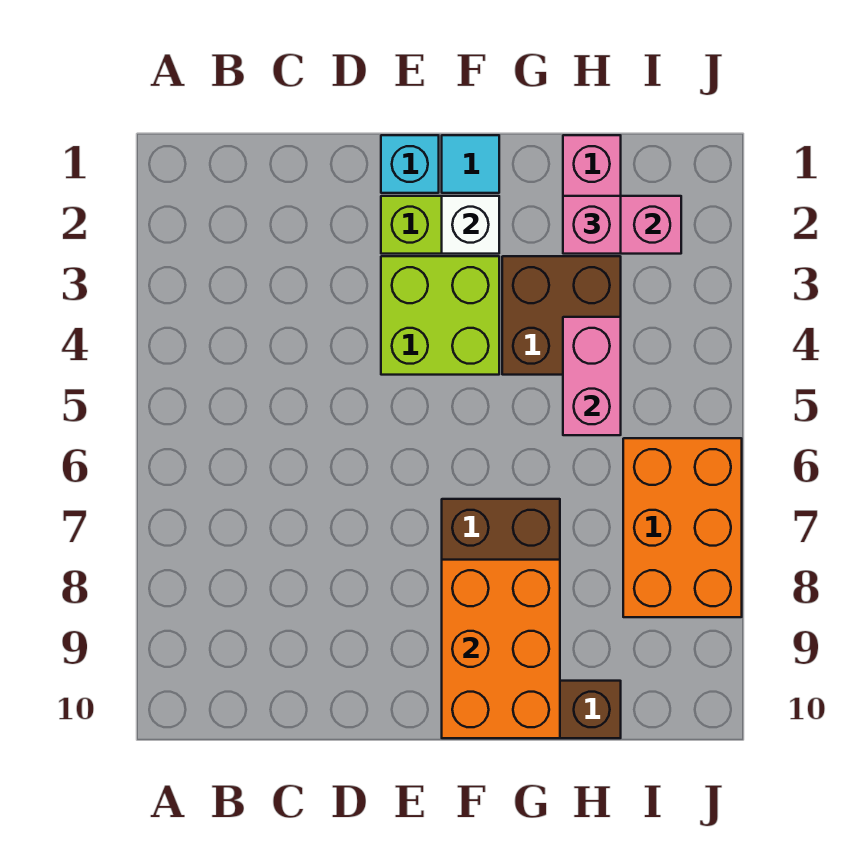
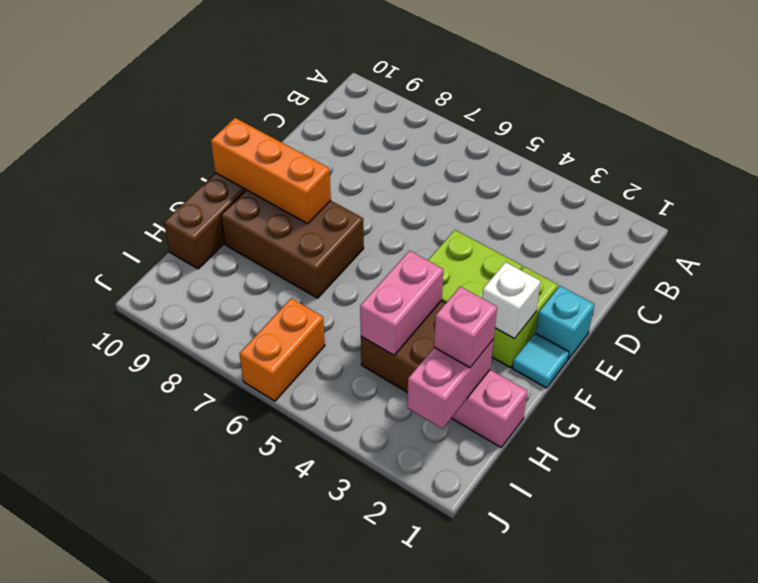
orange brick F8:G10 level 2 -> orange brick F8:F10 level 2
pink brick H4:H5 level 2 -> pink brick G4:H4 level 2
orange brick I6:J8 level 1 -> orange brick I6:J6 level 1

